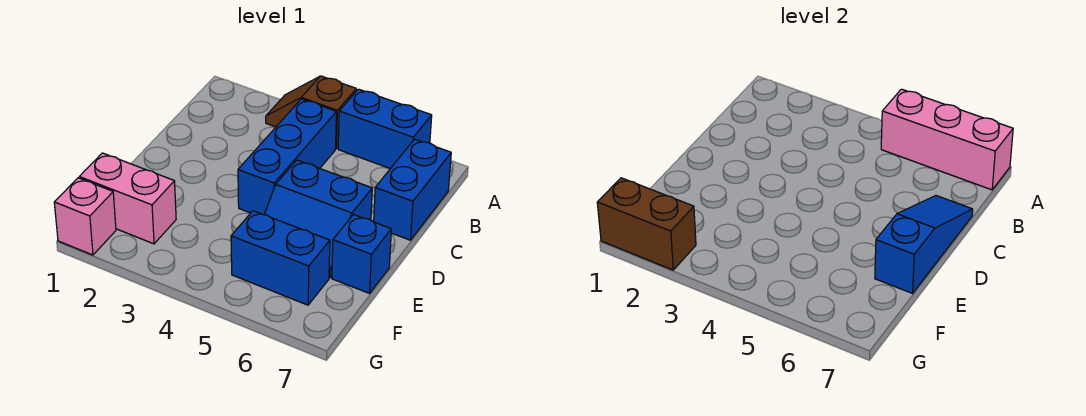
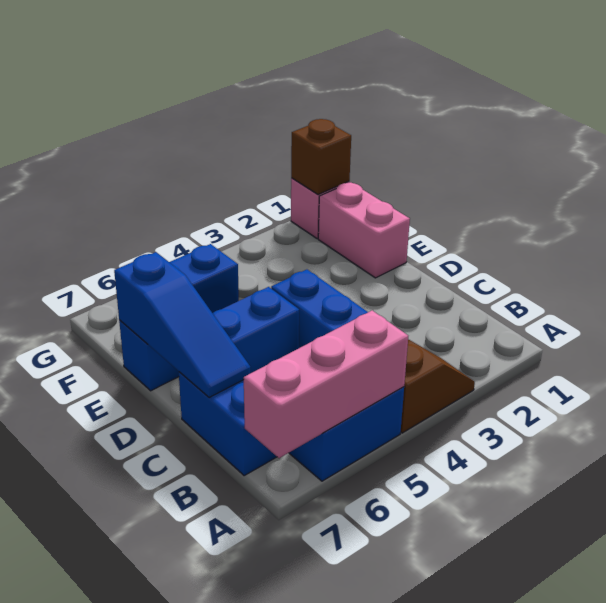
pink brick F1:F2 level 1 -> pink brick E1:F1 level 1
brown brick G1:G2 level 2 -> brown brick G1 level 2

